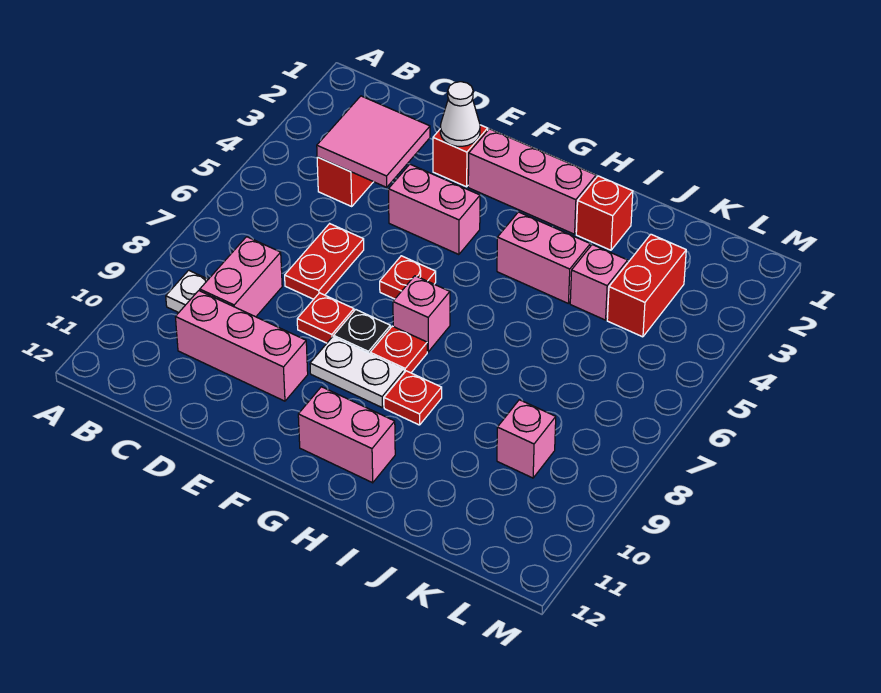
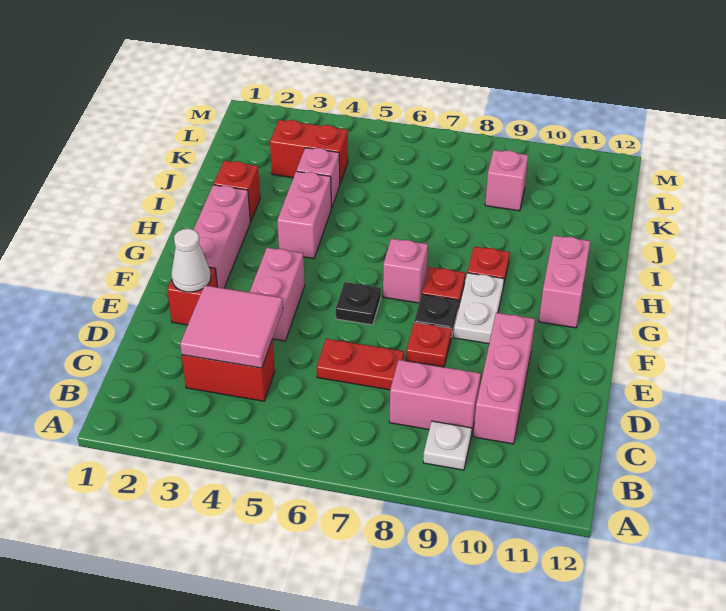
red plate F6 level 1 -> black plate F6 level 1

